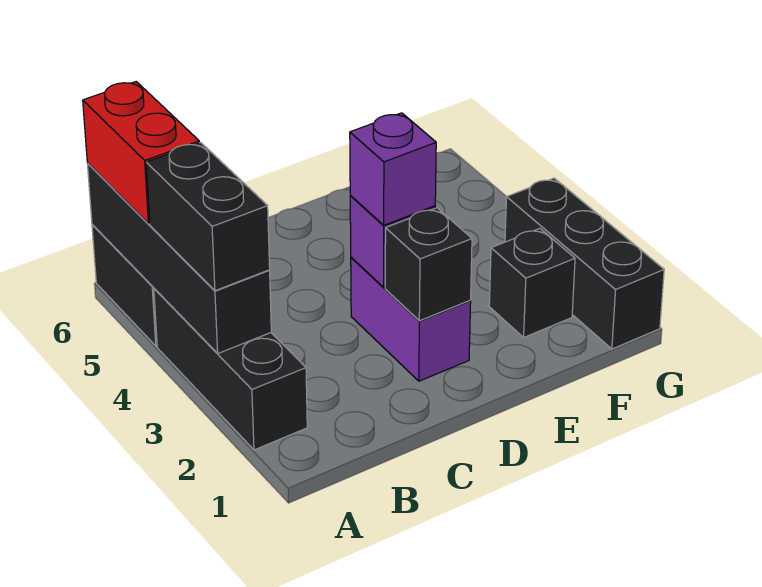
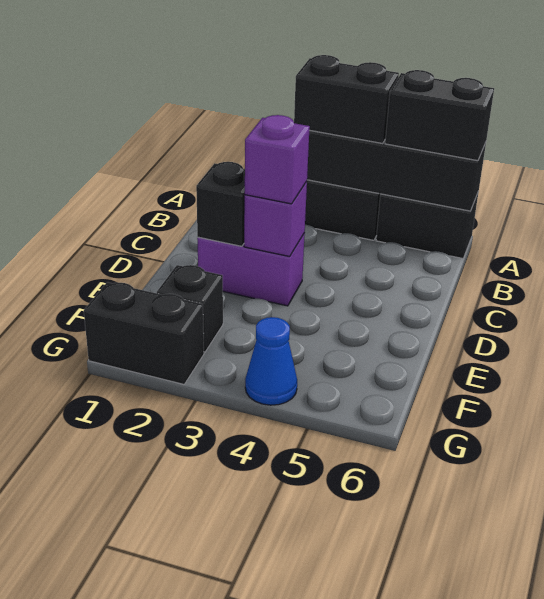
red brick A5:A6 level 3 -> black brick A5:A6 level 3
black brick G1:G3 level 1 -> black brick G1:G2 level 1
none -> blue cone G4 level 1

